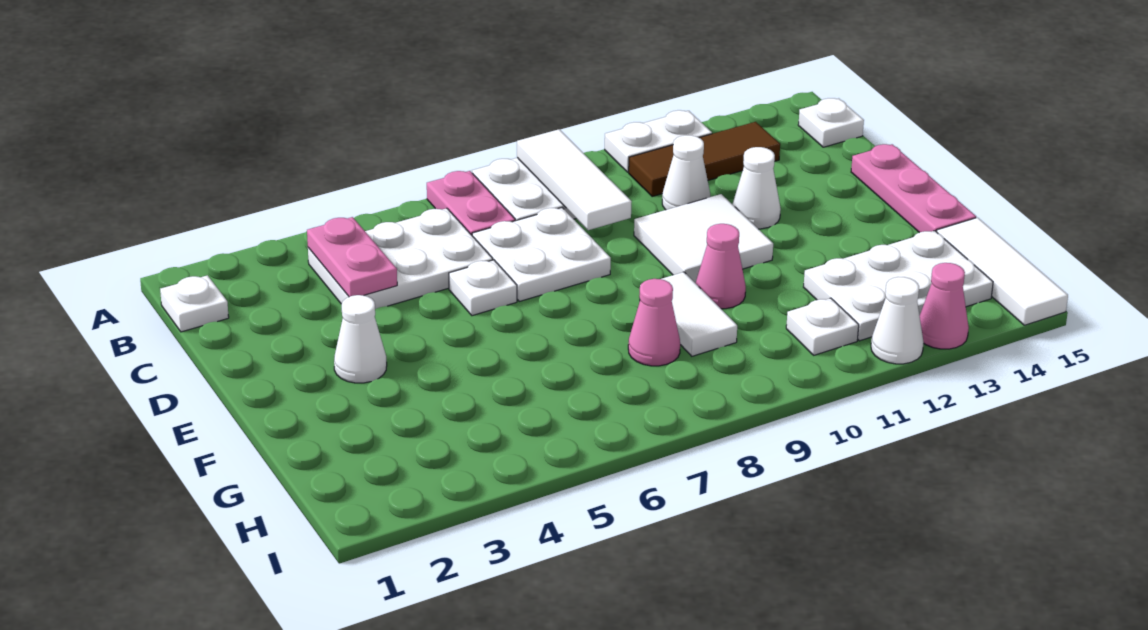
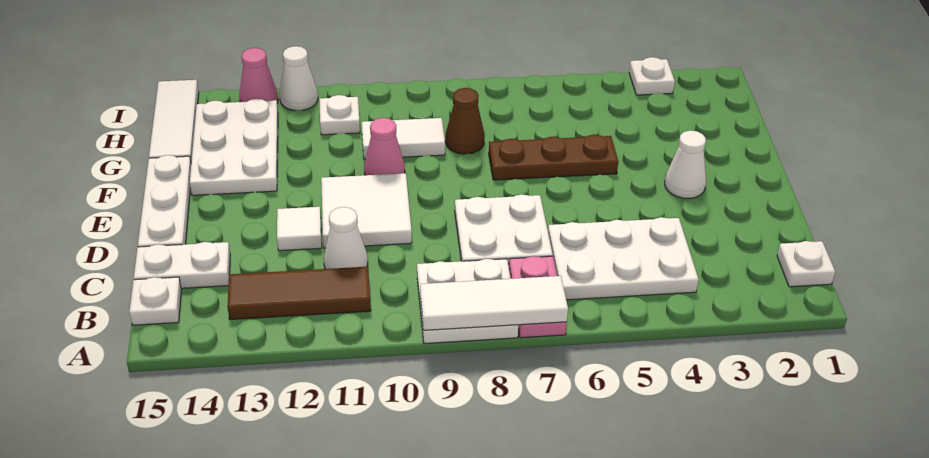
white tile A9:C9 level 2 -> white tile A7:A9 level 2
white plate A11:A12 level 1 -> white plate C14:C15 level 1
pink plate B4:C4 level 2 -> none
white plate D6 level 1 -> white plate I3 level 1
white cone D12 level 1 -> white tile D12 level 1
pink plate D15:F15 level 1 -> white plate D15:F15 level 1
none -> brown plate F5:F7 level 1
white tile F9:G9 level 1 -> white tile G9:G10 level 1
pink cone G8 level 1 -> brown cone G8 level 1
white plate G12:H14 level 1 -> white plate F13:H14 level 1

